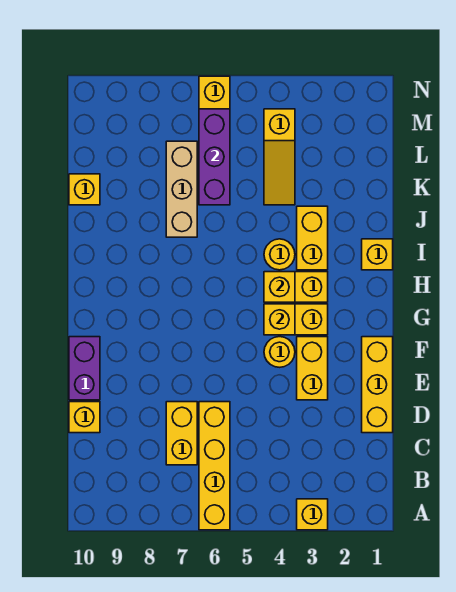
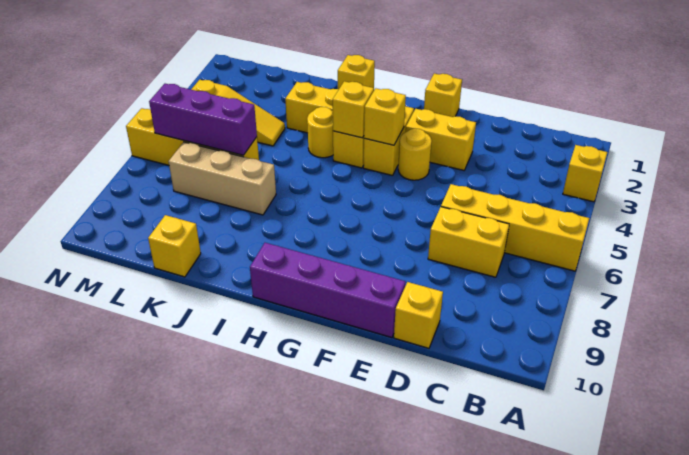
yellow brick D1:F1 level 1 -> yellow brick F1 level 1
purple brick E10:F10 level 1 -> purple brick E10:H10 level 1

